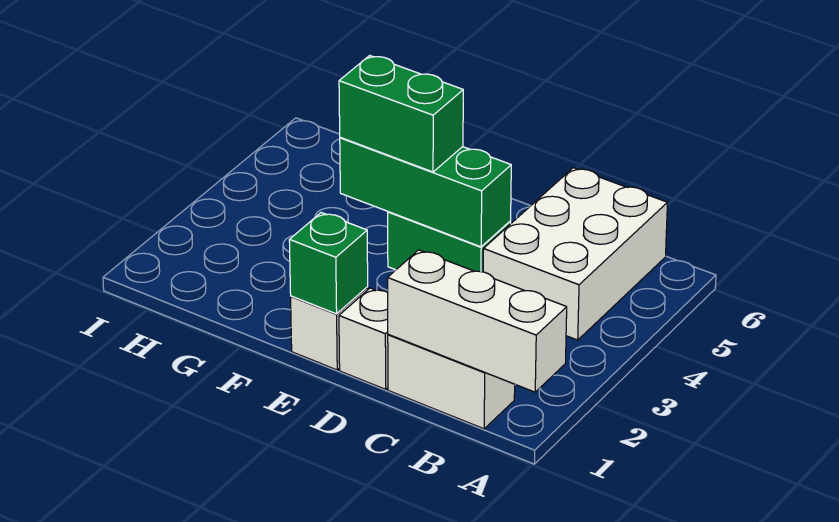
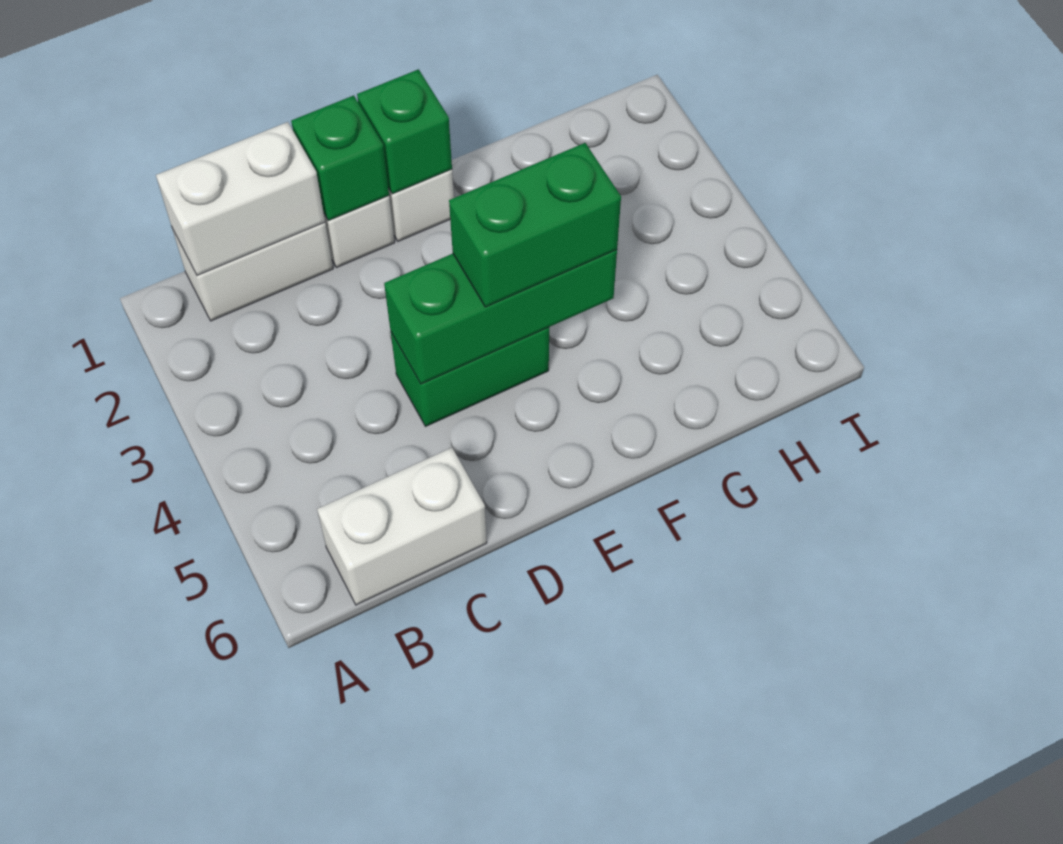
white brick A1:C1 level 2 -> white brick B1:C1 level 2
white brick B4:C6 level 1 -> white brick B6:C6 level 1
none -> green brick D1 level 2

